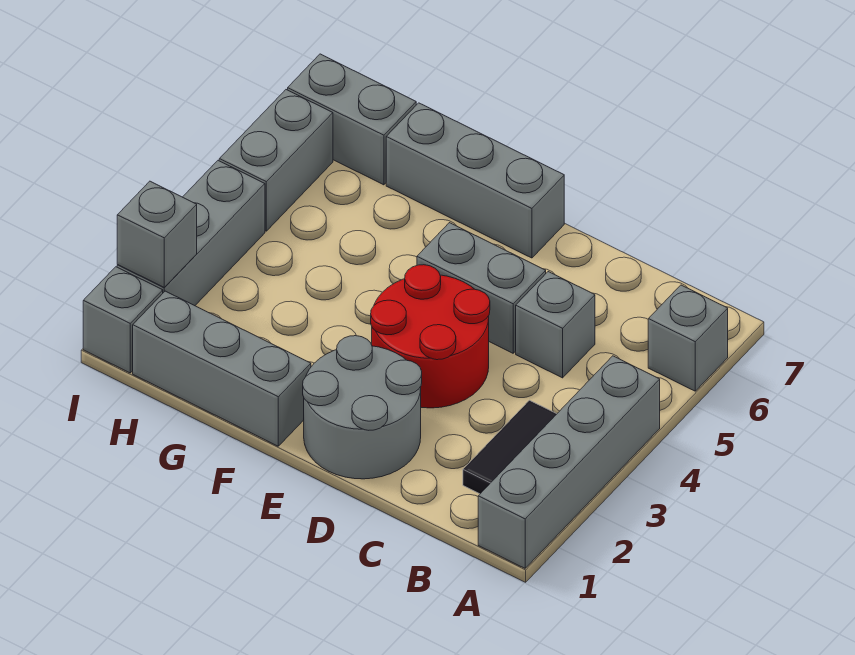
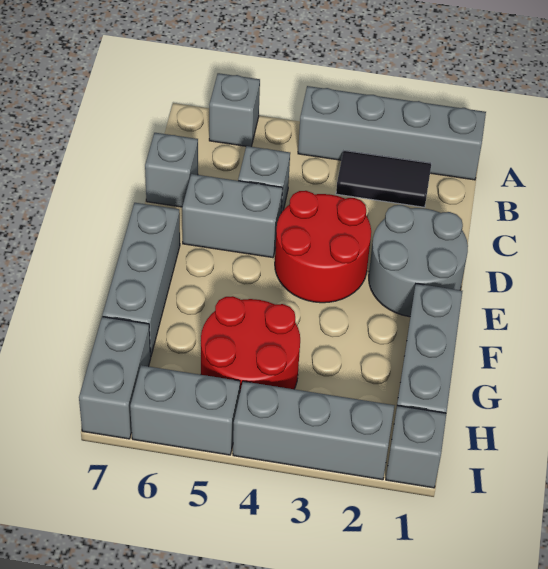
grey brick D5:E5 level 1 -> grey brick D5:D6 level 1
none -> red round brick G4:H5 level 1
grey brick I2 level 2 -> grey brick C7 level 1

